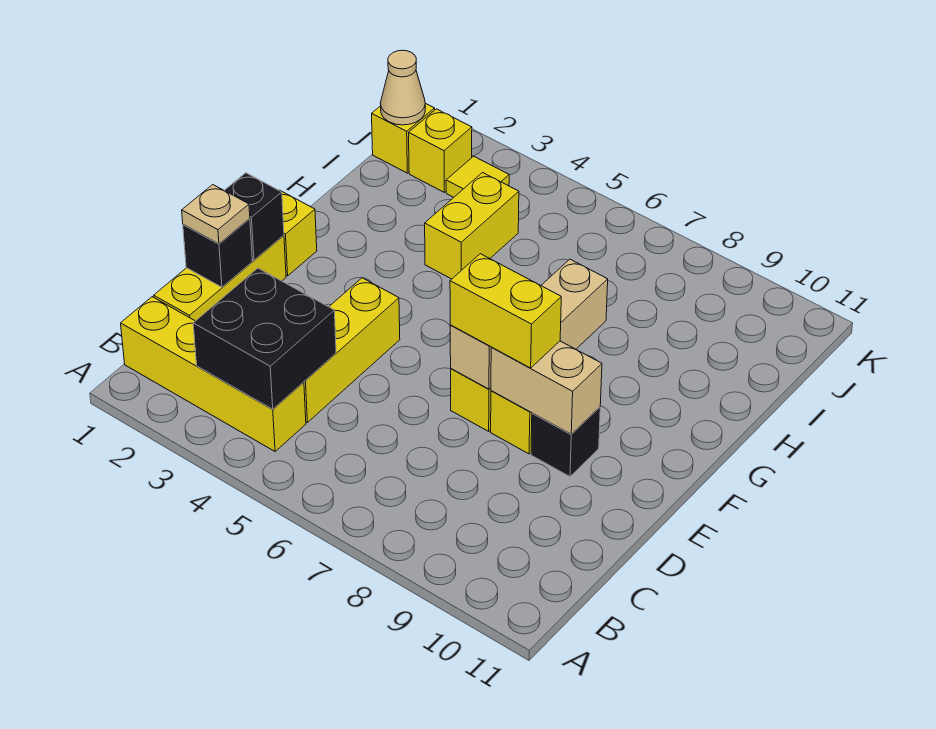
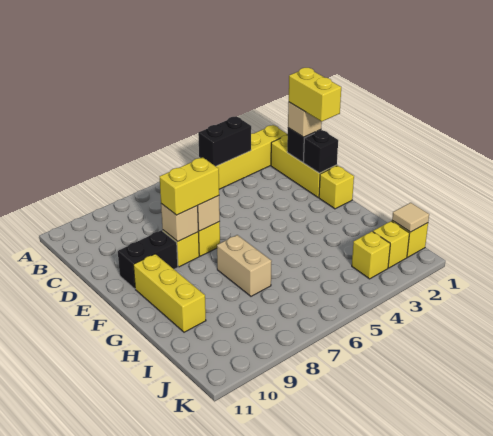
black brick B3:C4 level 2 -> black brick B3:B4 level 2
yellow brick C4:E4 level 1 -> yellow brick F10:H10 level 1
tan plate D1 level 3 -> tan brick D1 level 3
tan brick E8:E9 level 2 -> tan brick E8 level 2
black brick E9 level 1 -> black brick E9:E10 level 1
yellow brick H4:I4 level 1 -> yellow brick D1:E1 level 4
tan cone J1 level 2 -> tan tile J1 level 2
yellow tile J3 level 1 -> yellow brick J3 level 1

